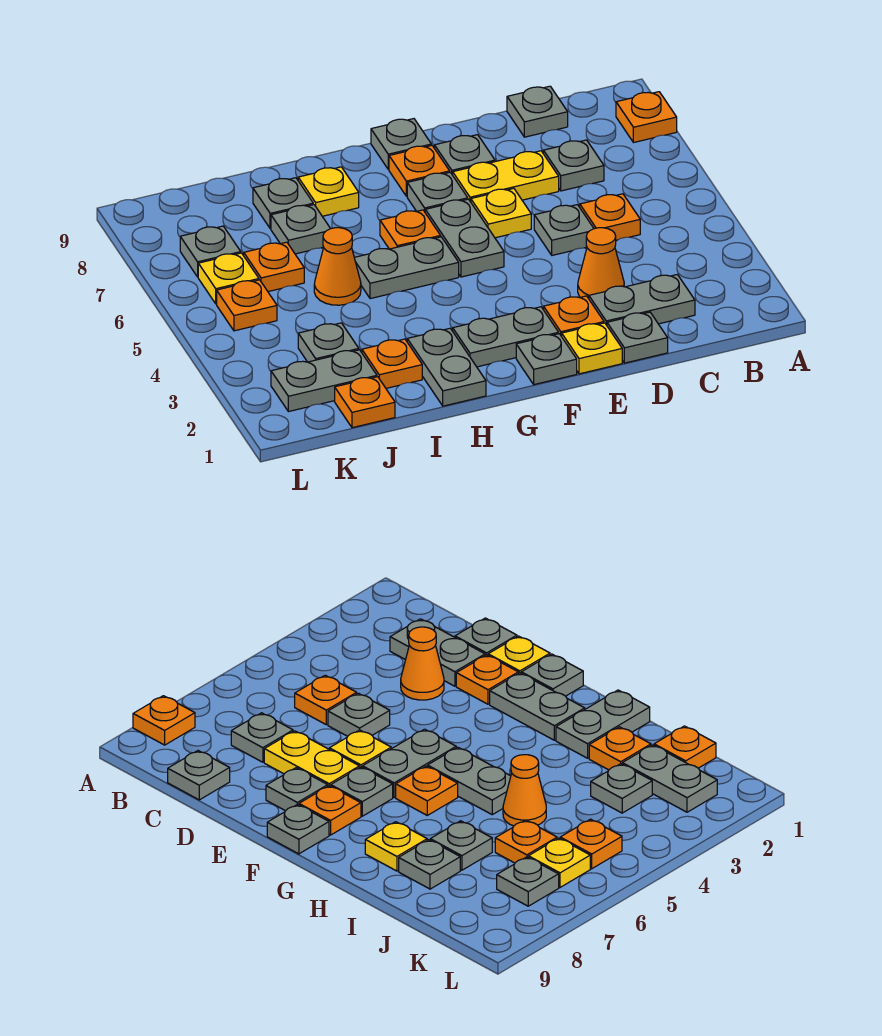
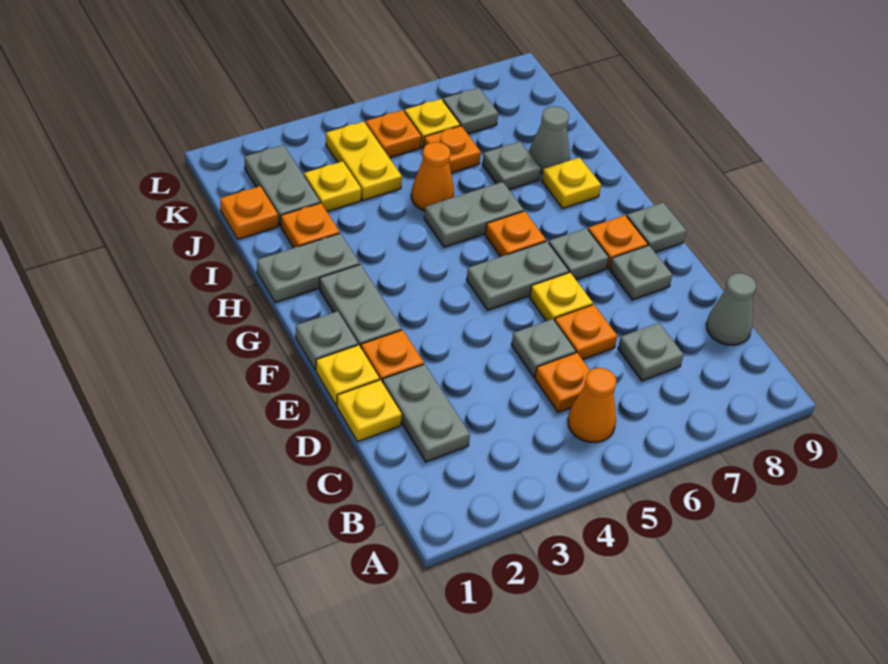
orange plate A8 level 1 -> orange plate D6 level 1
grey plate C9 level 1 -> grey cone C9 level 1
grey plate D1 level 1 -> yellow plate D1 level 1
orange cone D3 level 1 -> orange cone B5 level 1
yellow plate D7:E7 level 1 -> yellow plate J4:K4 level 1
grey plate G5:H5 level 1 -> grey plate H5:H6 level 1
grey plate I8 level 1 -> grey cone I8 level 1
grey plate J3 level 1 -> yellow plate J3 level 1

